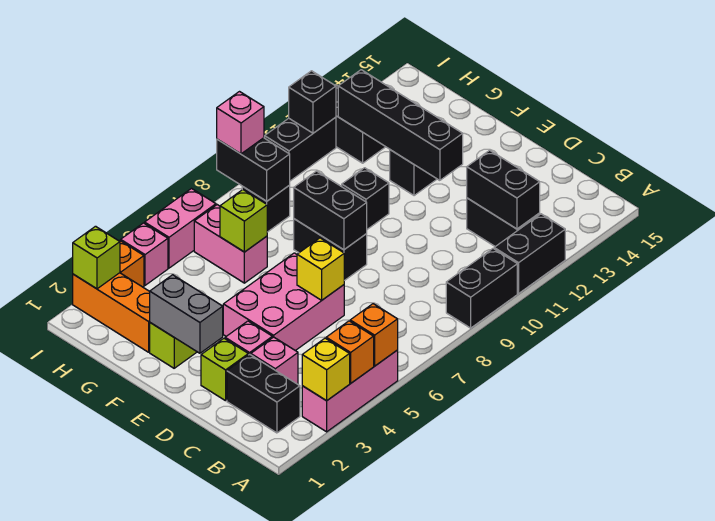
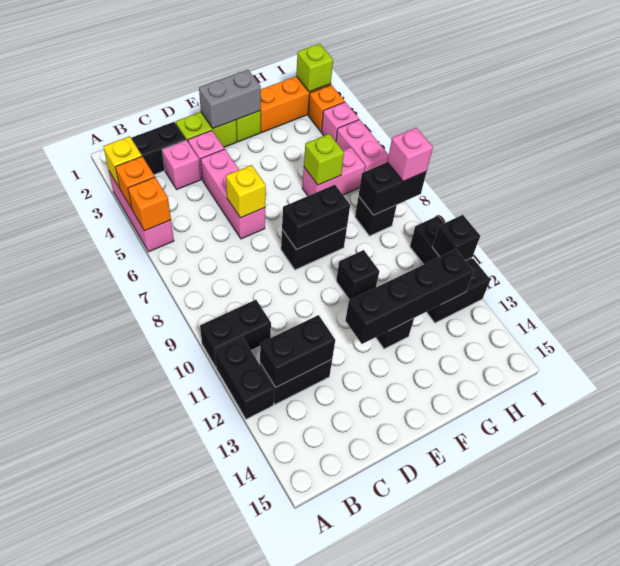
black brick A9:A10 level 1 -> black brick A10:B10 level 1
lime brick D2 level 1 -> lime brick D2:E2 level 1
pink brick D4:E6 level 1 -> pink brick D4:D6 level 1

